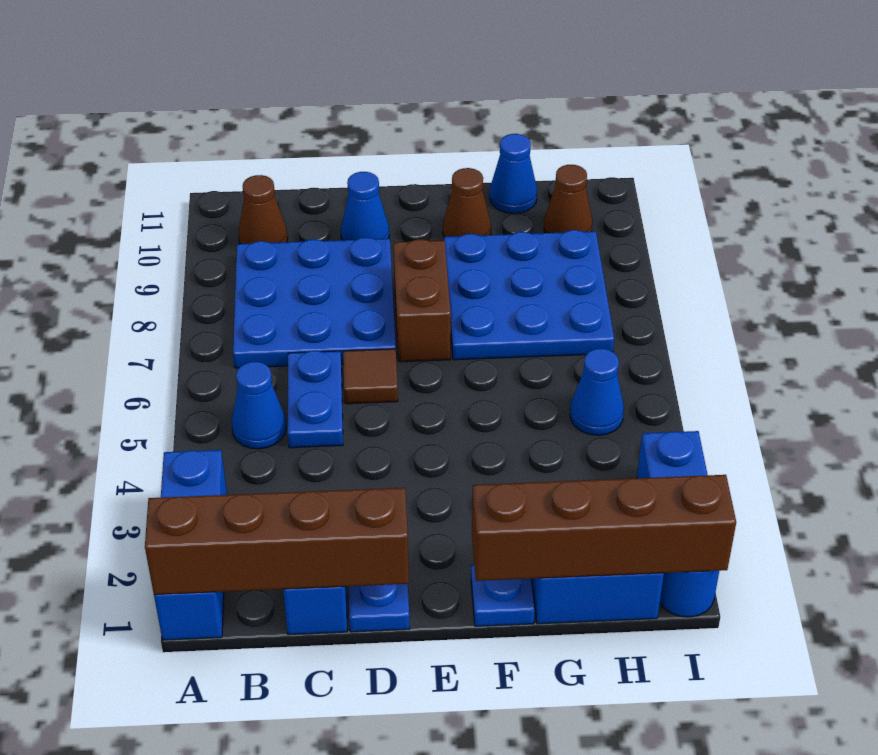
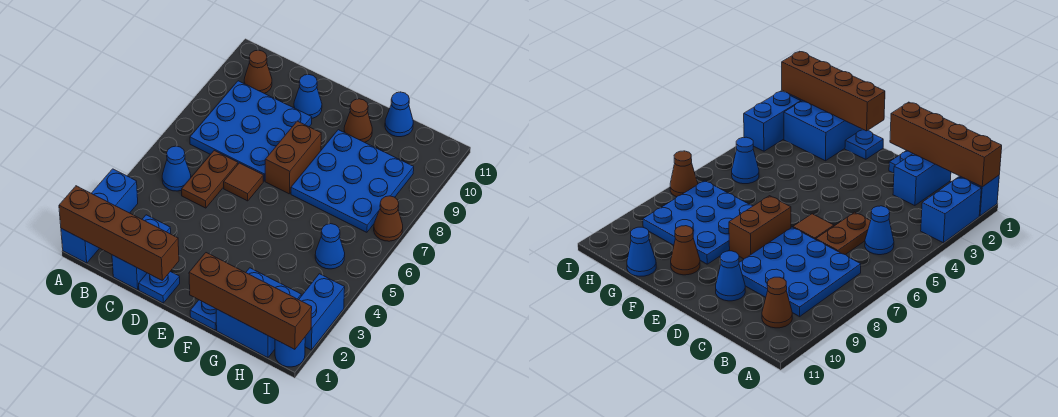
blue plate C5:C6 level 1 -> brown plate C5:C6 level 1
brown cone H10 level 1 -> brown cone I7 level 1

